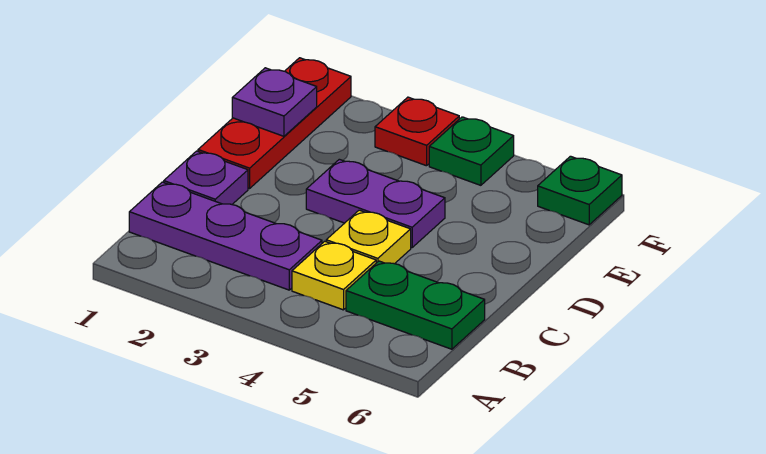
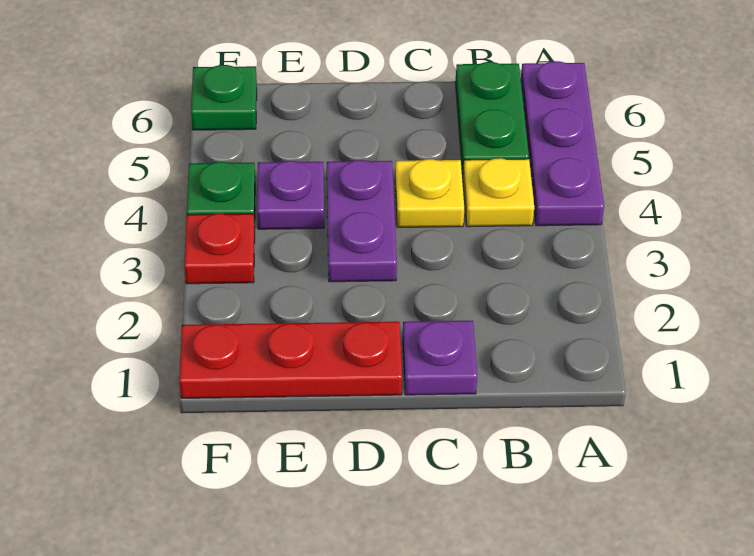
purple plate B1:B3 level 1 -> purple plate A4:A6 level 1
purple plate E1 level 2 -> purple plate E4 level 1

